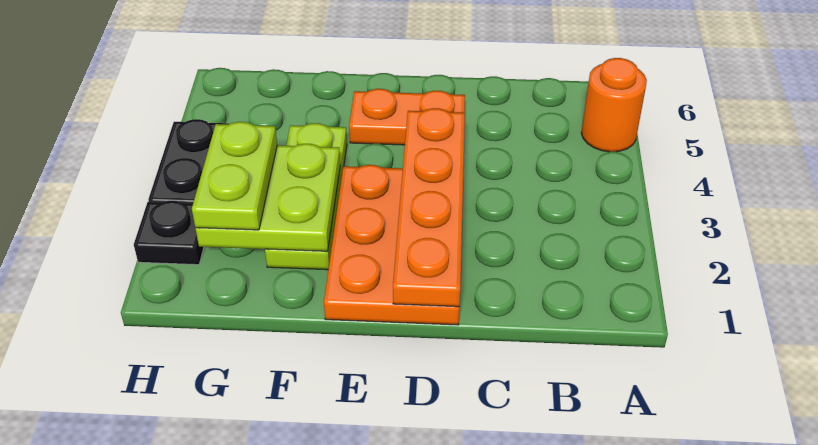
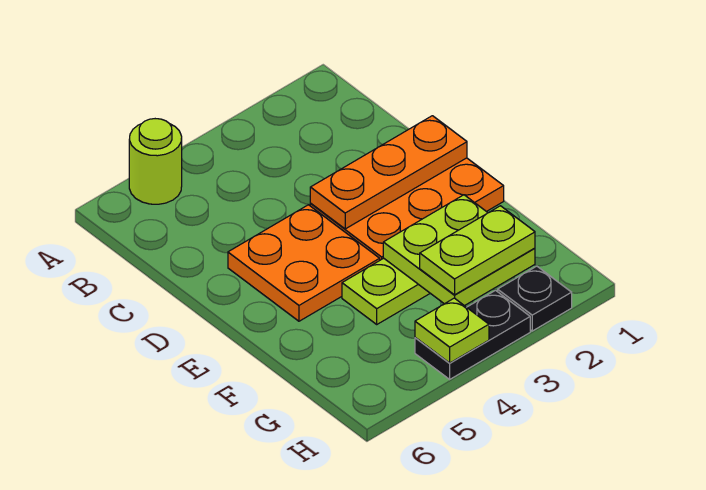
orange round brick A5 level 1 -> lime round brick A5 level 1
orange plate D1:D4 level 2 -> orange plate D1:D3 level 2
orange plate D5:E5 level 1 -> orange plate D4:E5 level 1
none -> lime plate H4 level 2

